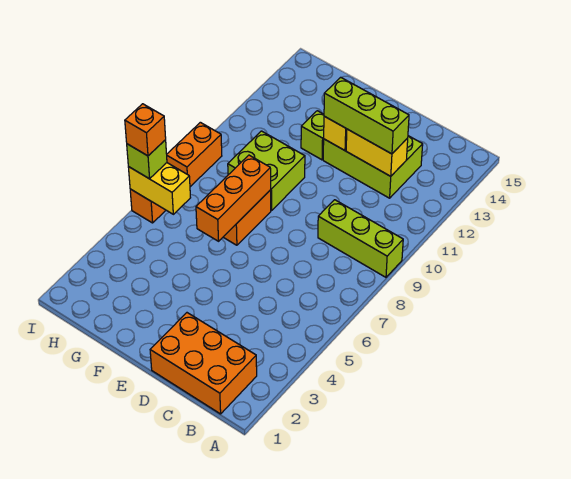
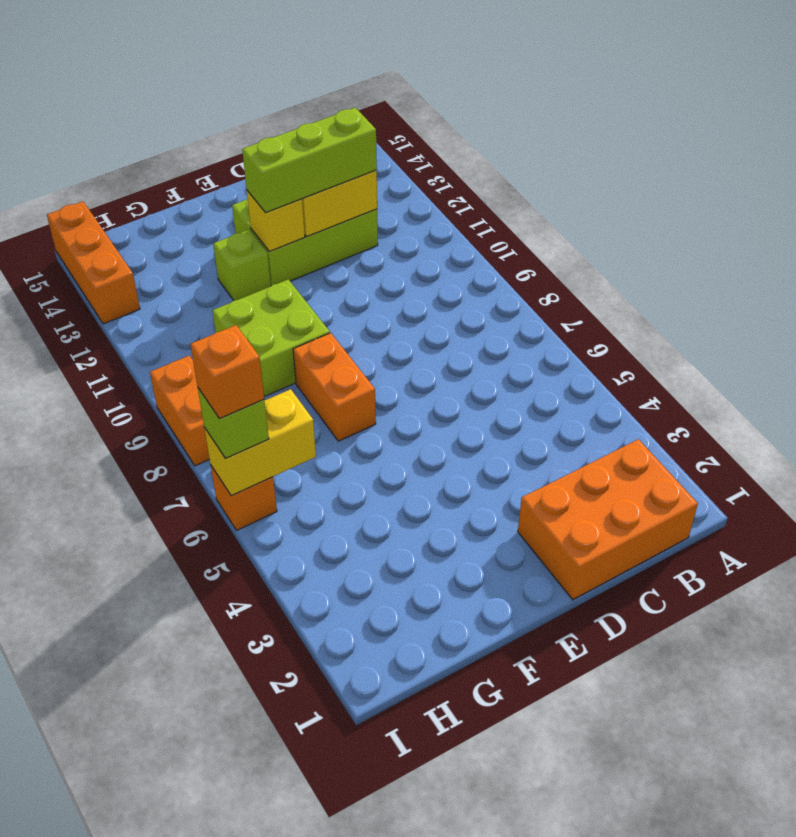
lime brick A9:C9 level 1 -> none
orange brick F6:F8 level 2 -> orange brick I13:I15 level 1

